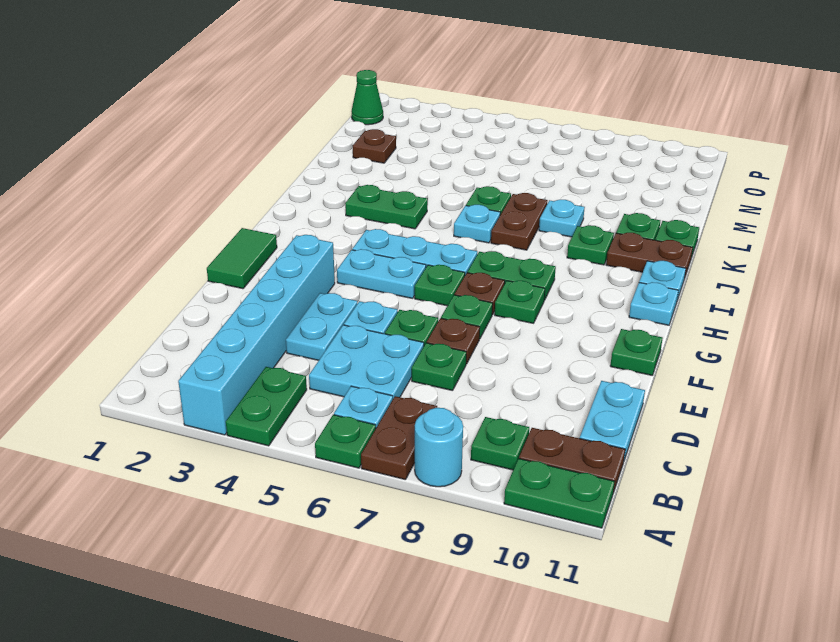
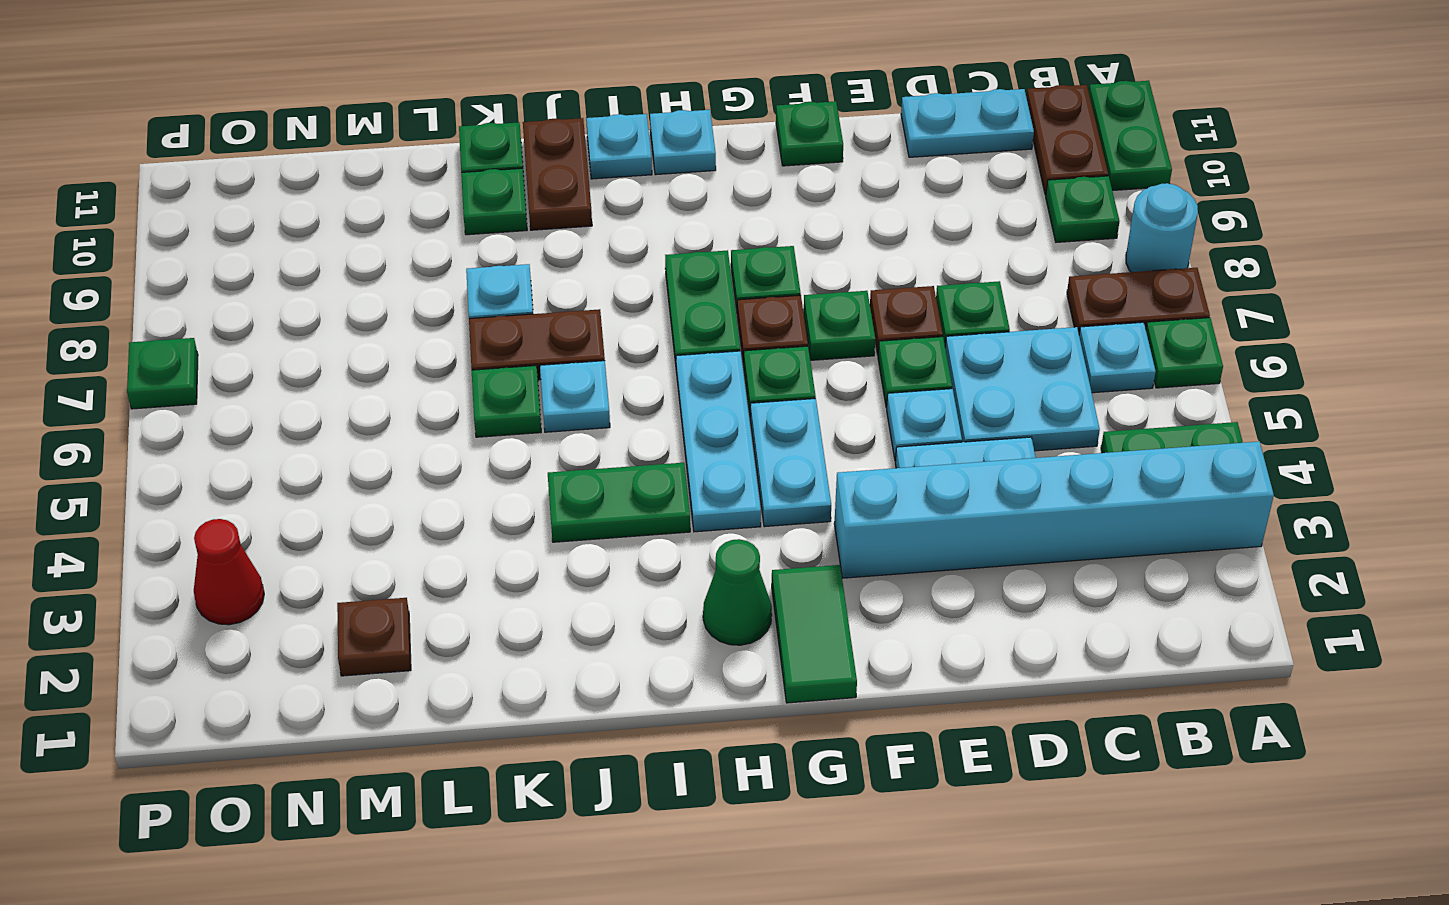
green tile F1:G1 level 1 -> green tile G1:G2 level 1
green plate J3:J4 level 1 -> green plate I4:J4 level 1
green plate J9 level 1 -> green plate P7 level 1
green cone O1 level 1 -> green cone H2 level 1
none -> red cone O3 level 1

